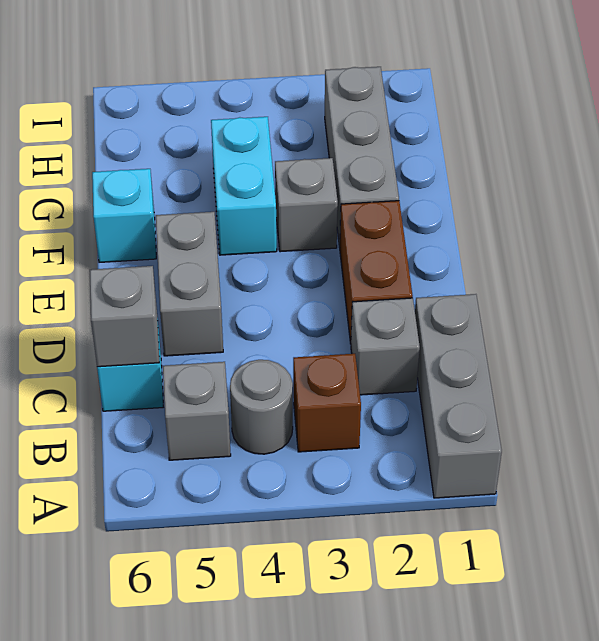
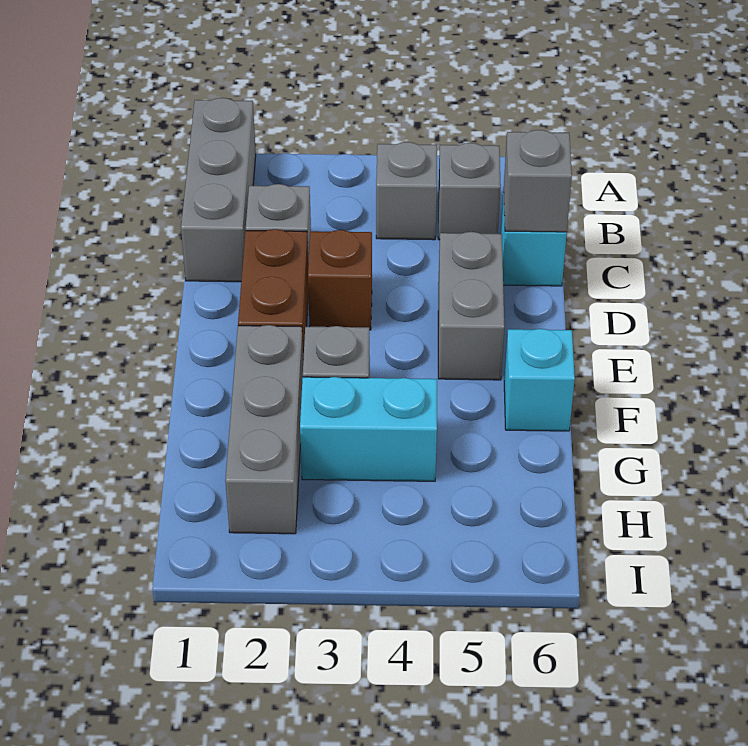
brown brick B3 level 1 -> brown brick D3 level 1
grey round brick B4 level 1 -> grey brick B4 level 1
cyan brick F4:G4 level 1 -> cyan brick G3:G4 level 1

